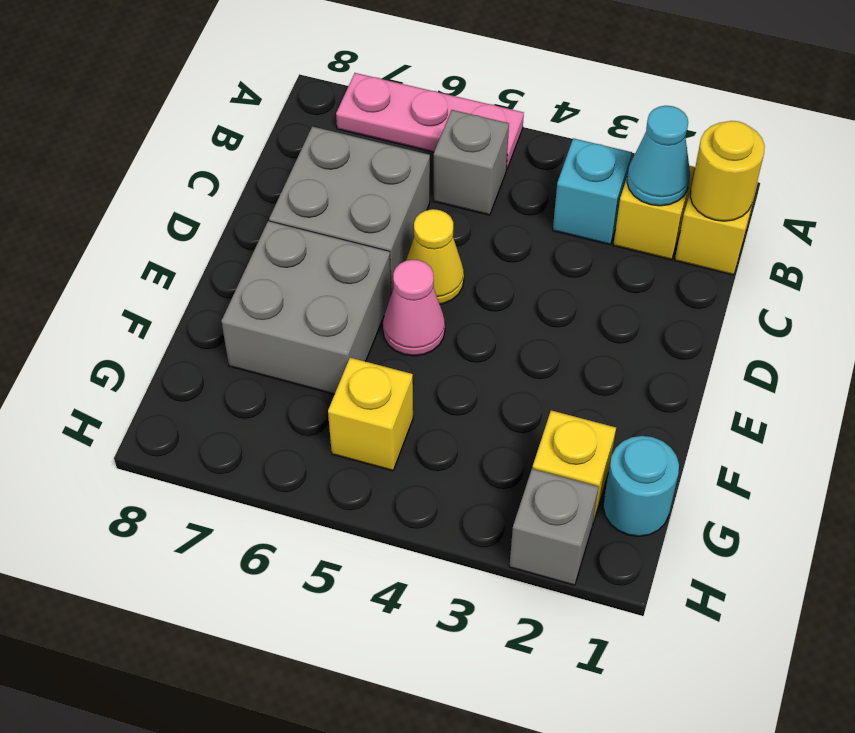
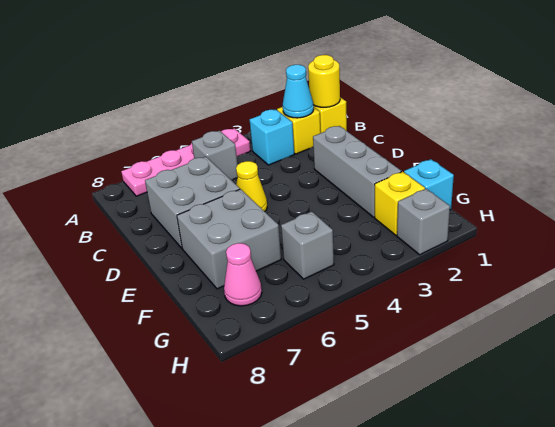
pink plate A5:A7 level 1 -> pink plate A4:A7 level 1
none -> grey brick D2:F2 level 1
pink cone E5 level 1 -> pink cone G7 level 1
cyan round brick G1 level 1 -> cyan brick G1 level 1
yellow brick G5 level 1 -> grey brick G5 level 1

